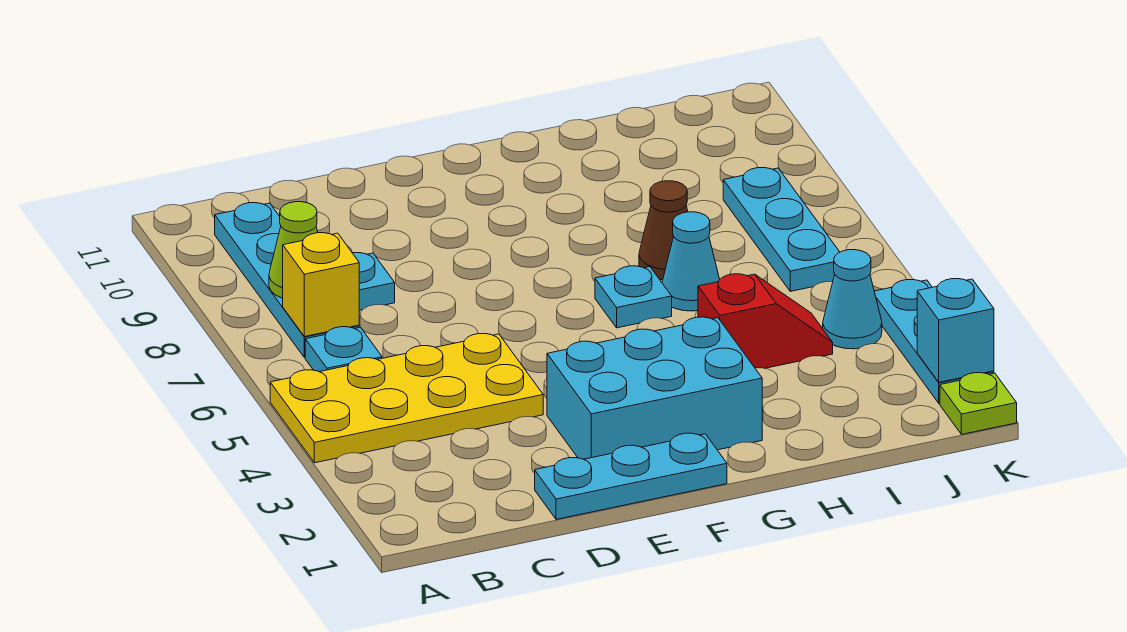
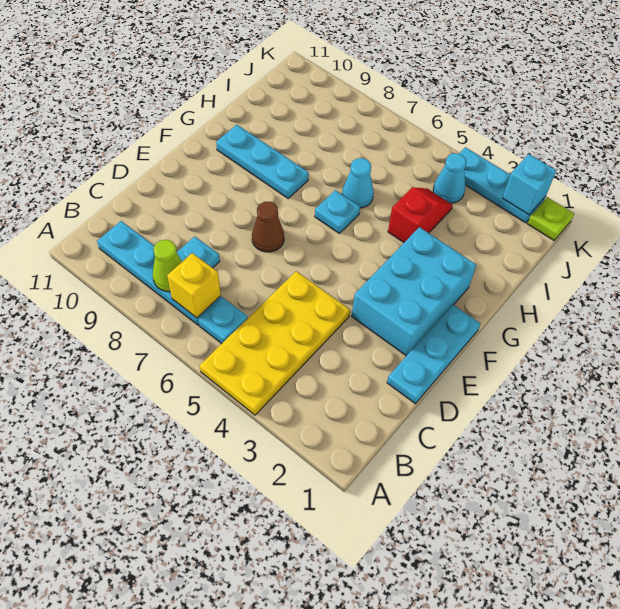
brown cone H7 level 1 -> brown cone E7 level 1
cyan plate J6:J8 level 1 -> cyan plate G8:G10 level 1

